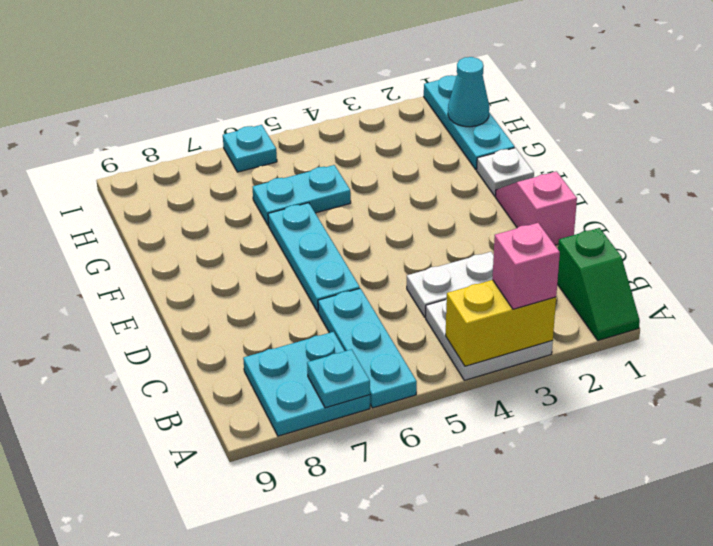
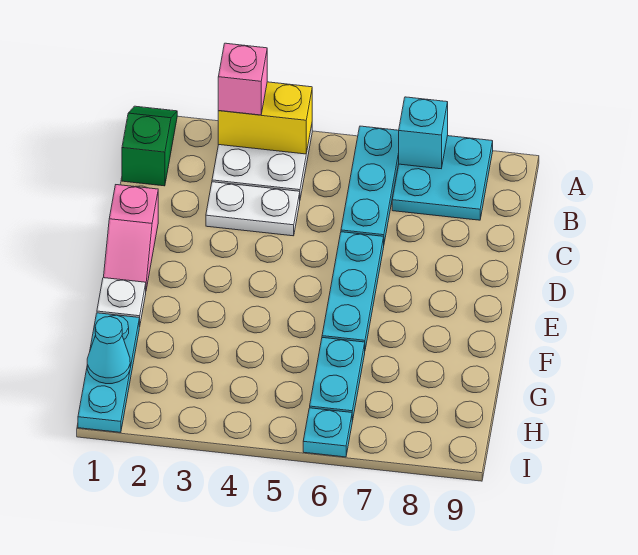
cyan plate A7 level 2 -> cyan brick A7 level 2
cyan plate G5:G6 level 1 -> cyan plate G6:H6 level 1

